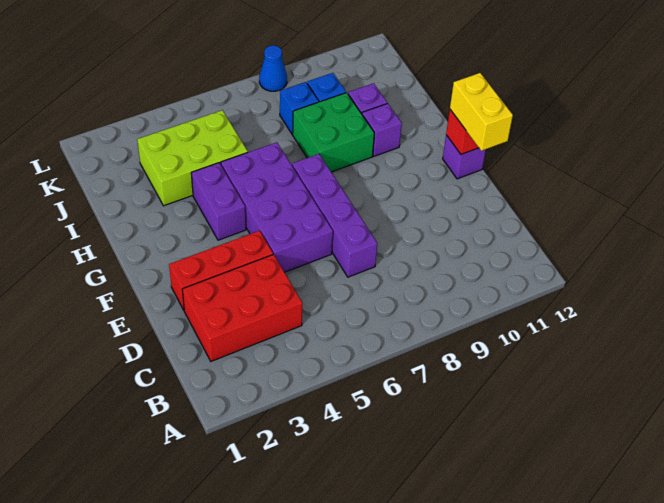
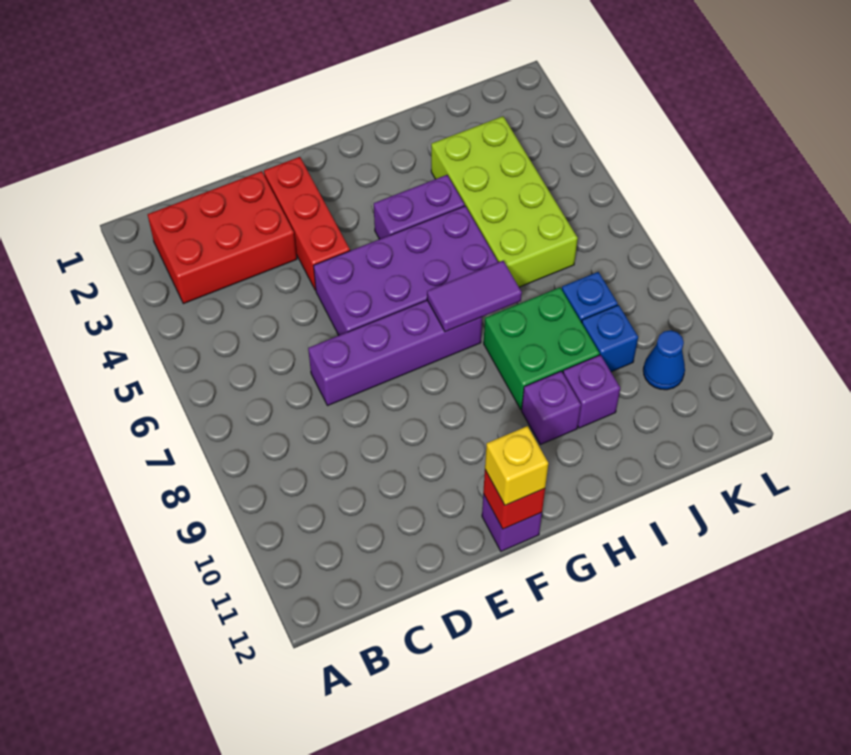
red brick C2:D4 level 1 -> red brick B2:D3 level 1
yellow brick E12:F12 level 3 -> yellow brick F12 level 3
none -> purple tile G7:H7 level 2
lime brick I3:J5 level 1 -> lime brick I3:J6 level 1
blue cone L8 level 1 -> blue cone K10 level 1

